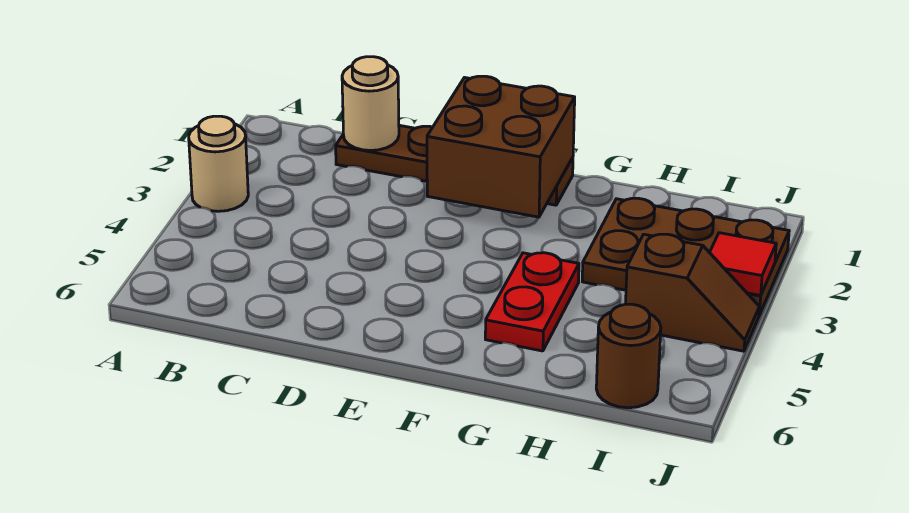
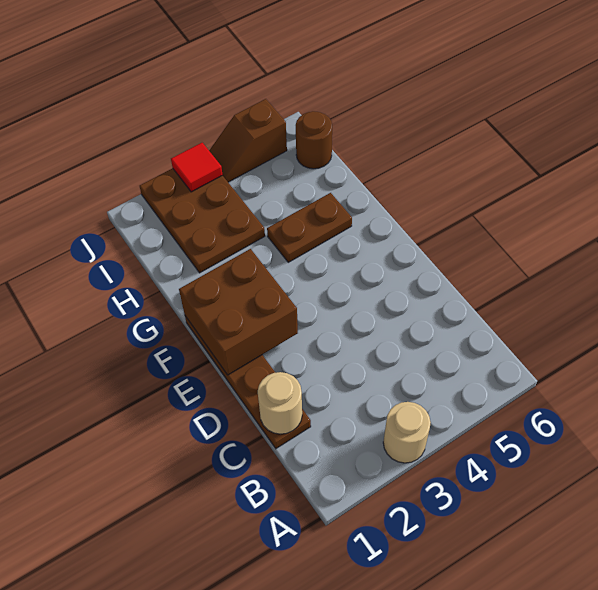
red plate G4:G5 level 1 -> brown plate G4:G5 level 1
brown slope I4:J4 level 1 top I -> brown slope J4:J5 level 1 top 5

